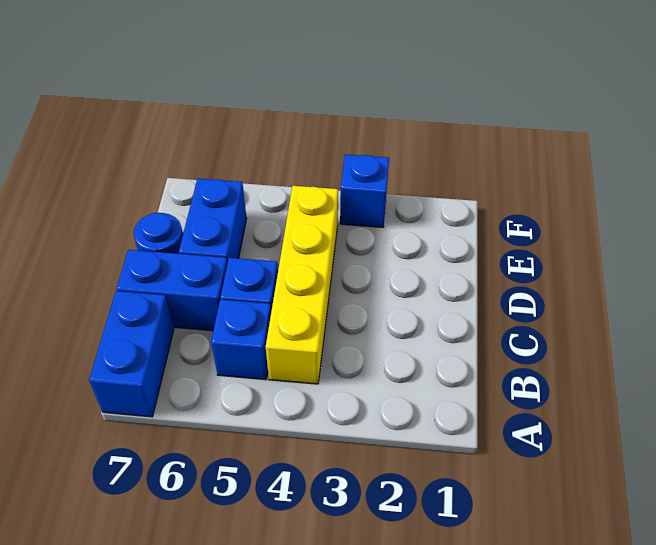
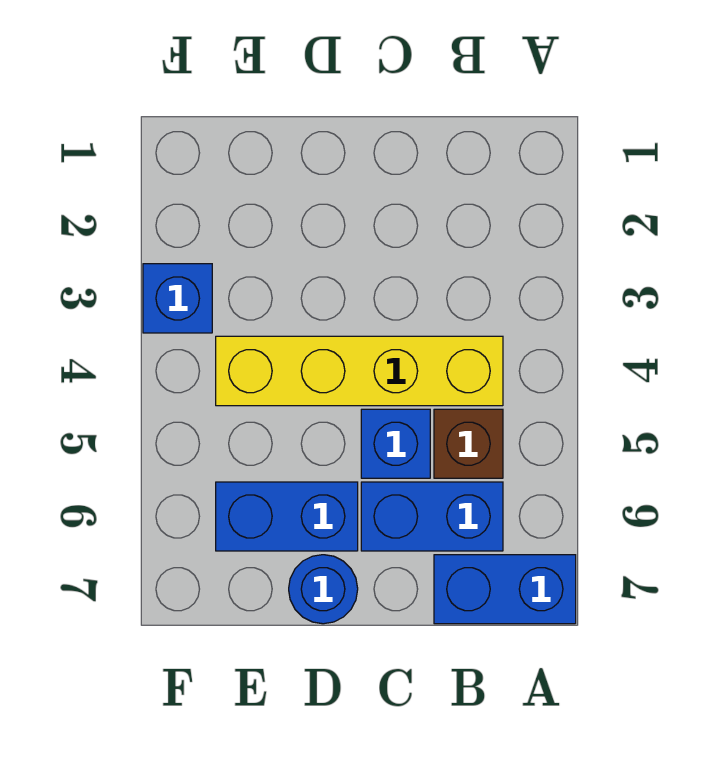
blue brick B5 level 1 -> brown brick B5 level 1
blue brick C6:C7 level 1 -> blue brick B6:C6 level 1

